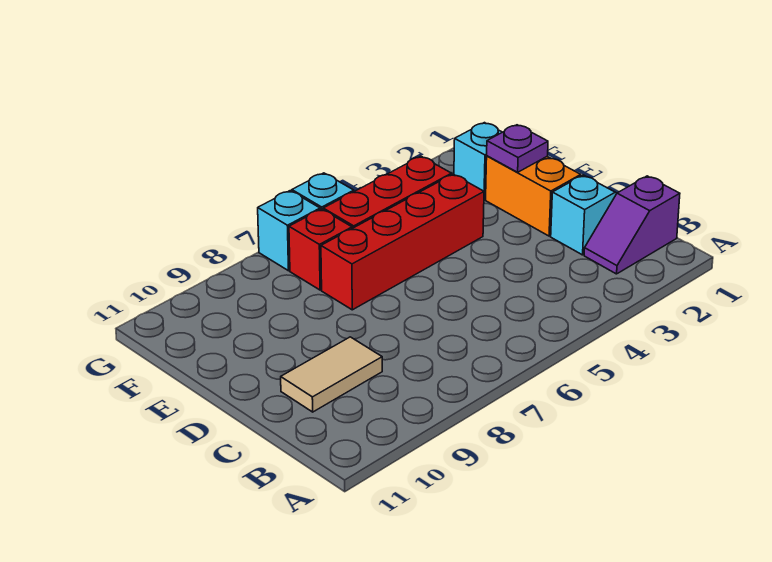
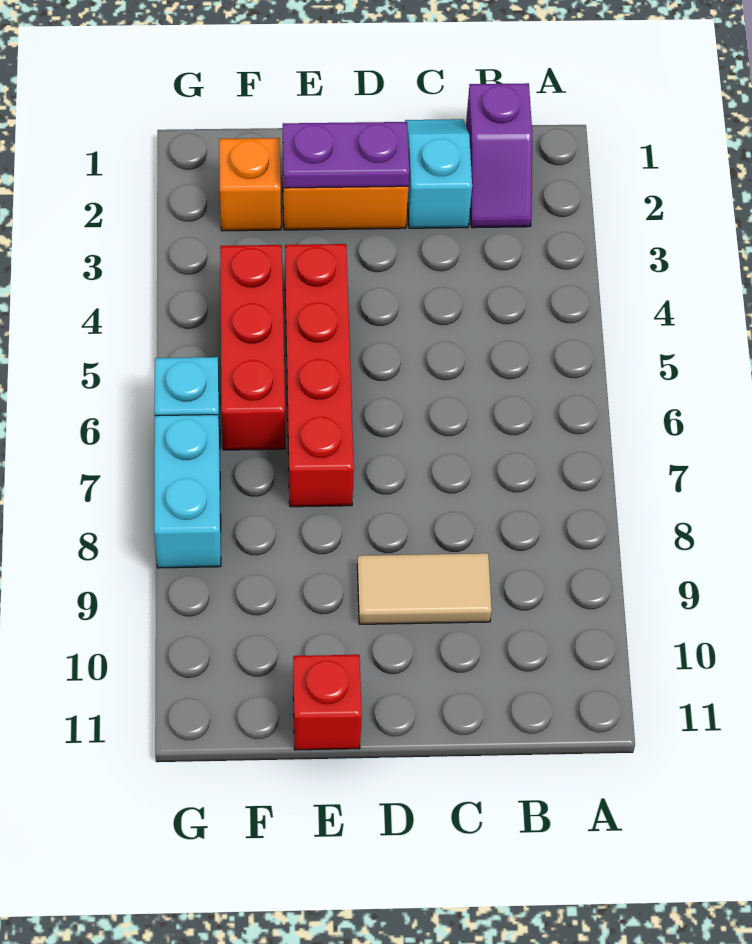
tan tile C9:C10 level 1 -> tan tile C9:D9 level 1
purple plate E2 level 2 -> purple plate D2:E2 level 2
cyan brick F2 level 1 -> orange brick F2 level 1
red brick F7 level 1 -> red brick E11 level 1
cyan brick G7 level 1 -> cyan brick G7:G8 level 1

